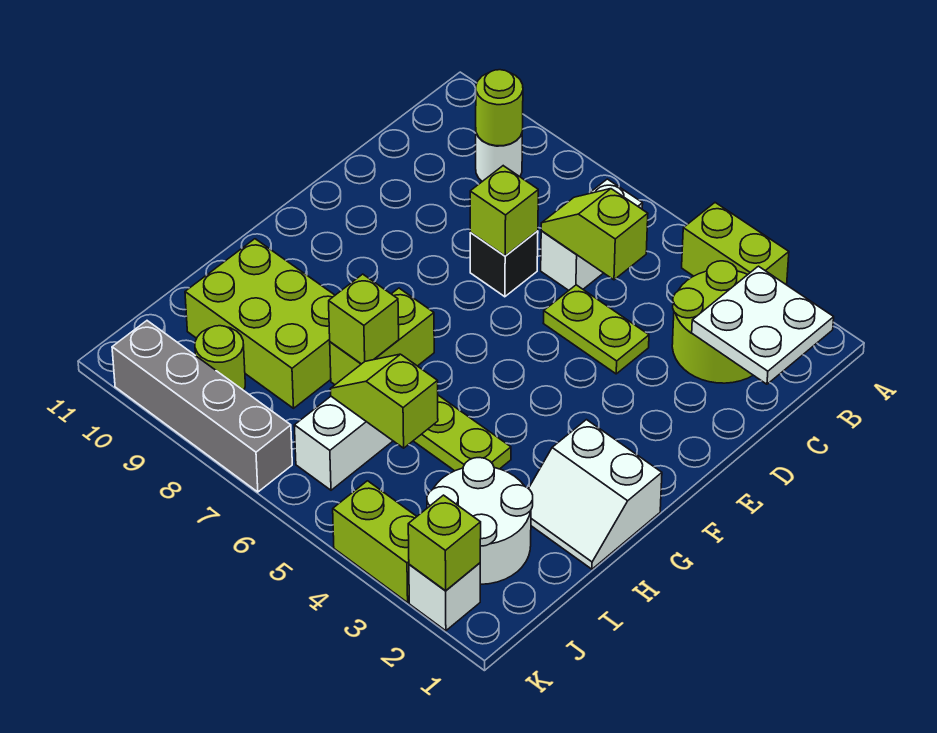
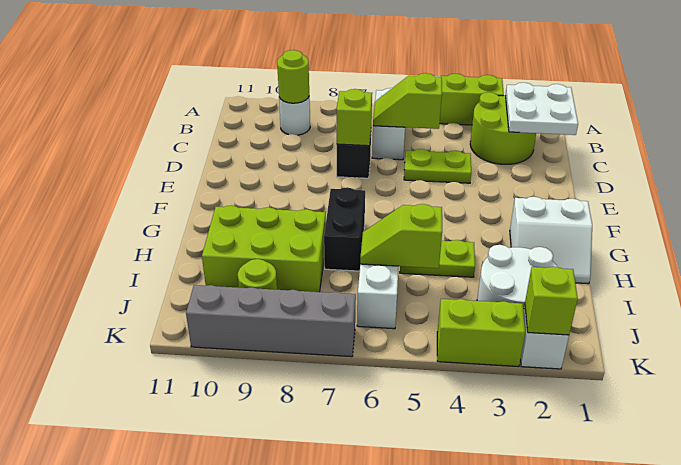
lime brick G7:H7 level 1 -> black brick G7:H7 level 1
lime brick H7 level 2 -> none

